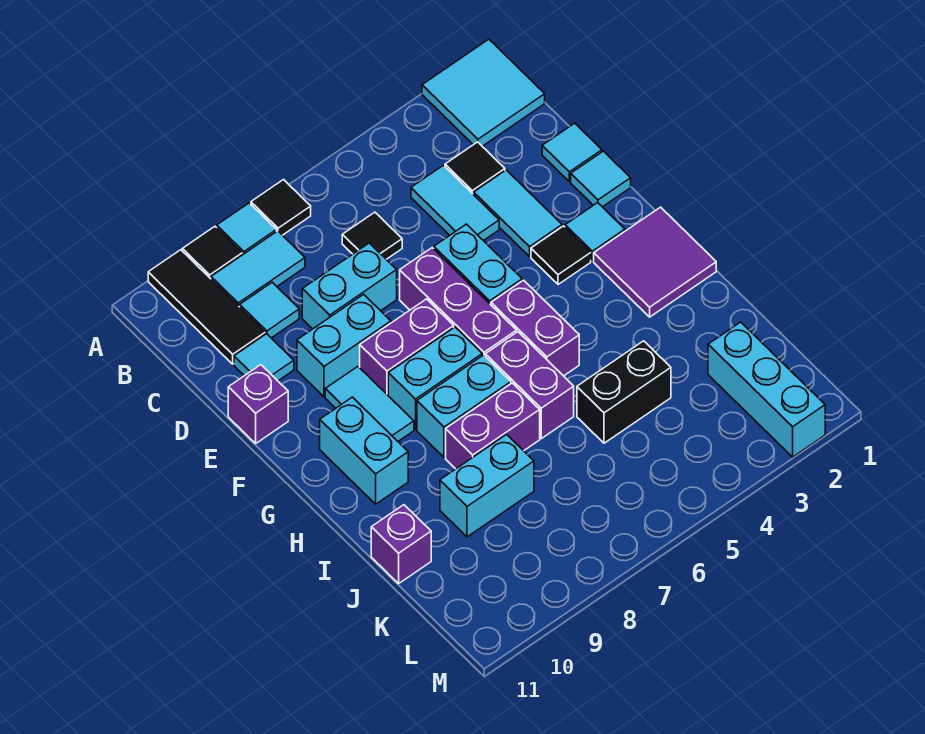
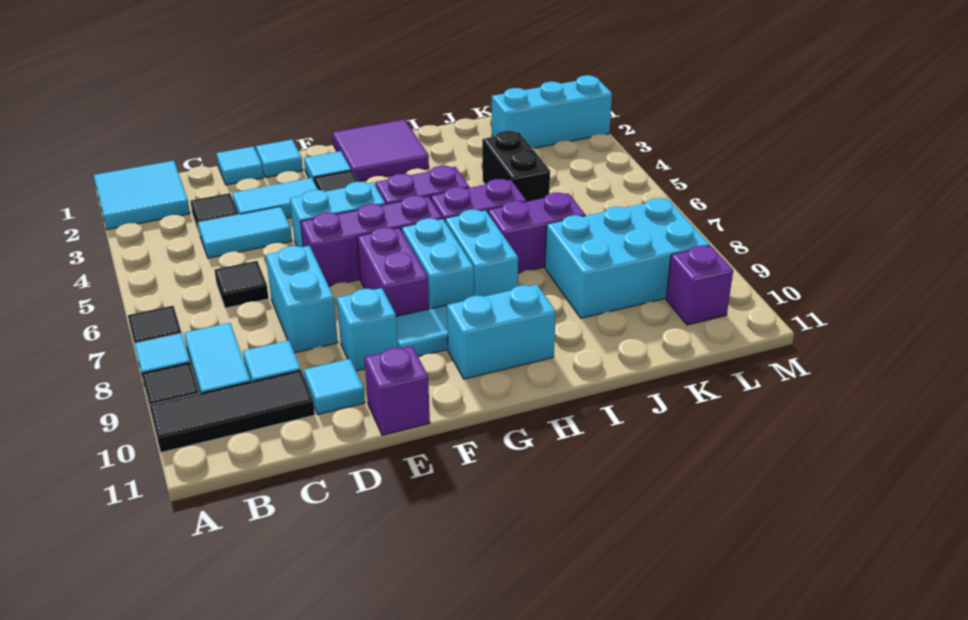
cyan brick E8:E9 level 1 -> cyan brick E9 level 1
purple brick I7:I8 level 1 -> purple brick I7:J7 level 1
cyan brick J8:J9 level 1 -> cyan brick J8:L9 level 1
purple brick J11 level 1 -> purple brick L10 level 1

